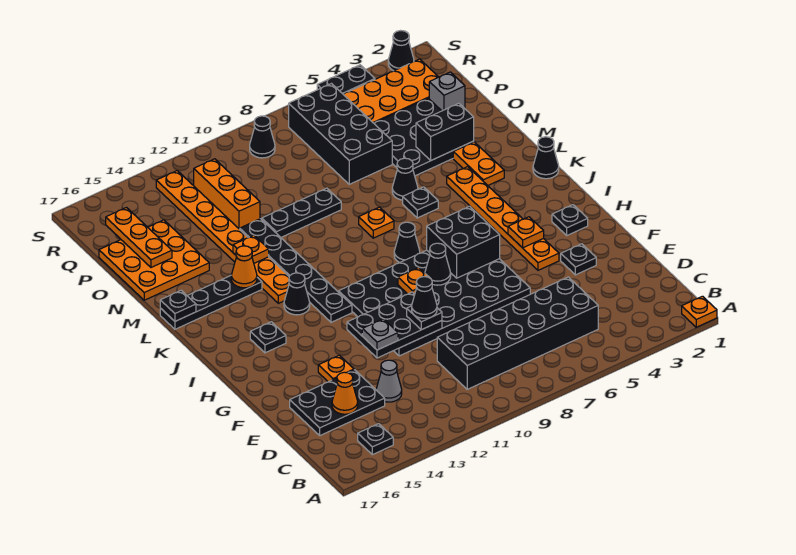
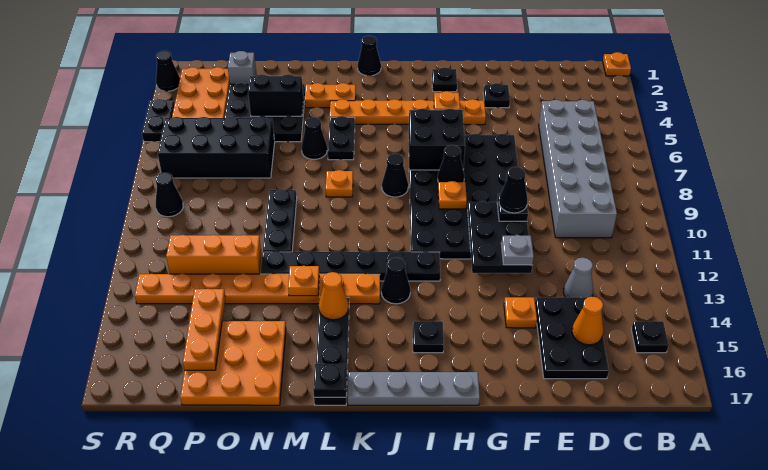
black brick C5:D10 level 1 -> grey brick C5:D10 level 1
none -> grey plate H17:K17 level 1
black plate L6 level 1 -> black plate L5:L6 level 1
black brick N3:N4 level 2 -> black brick N4:O4 level 2
orange plate O16:Q16 level 2 -> orange plate P14:P16 level 2

